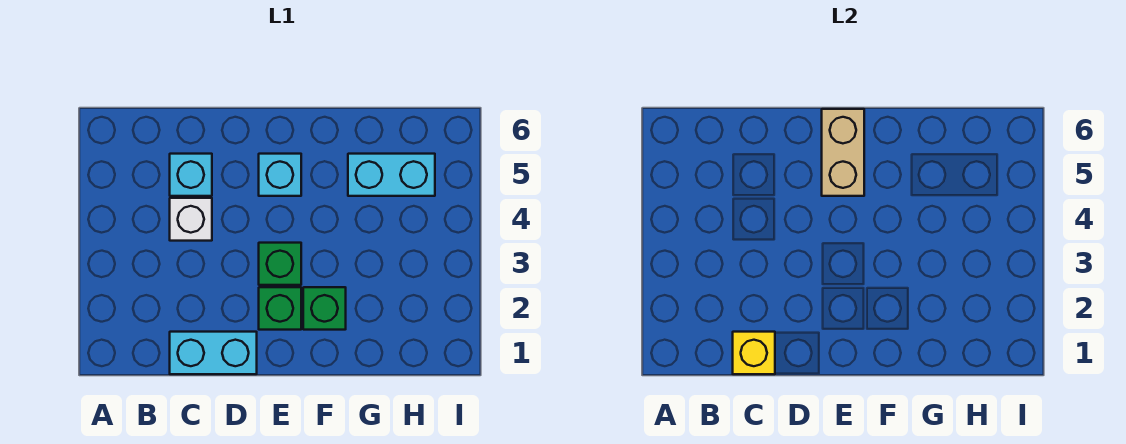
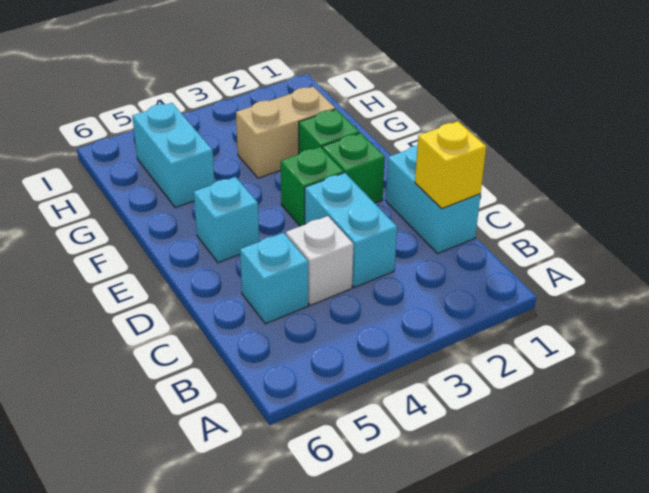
none -> cyan brick C3:D3 level 1
tan brick E5:E6 level 2 -> tan brick G2:G3 level 1

